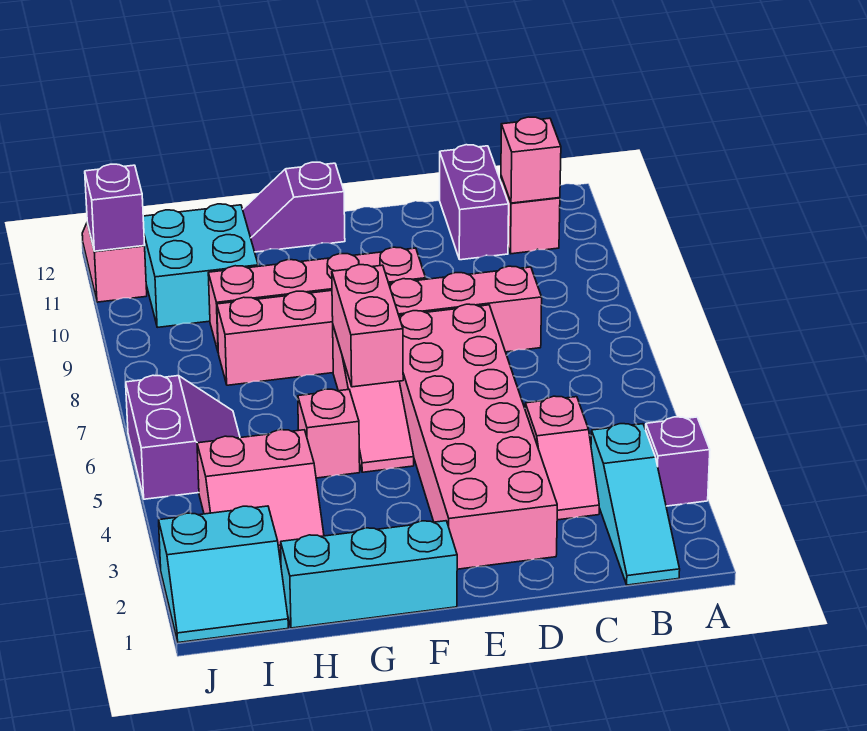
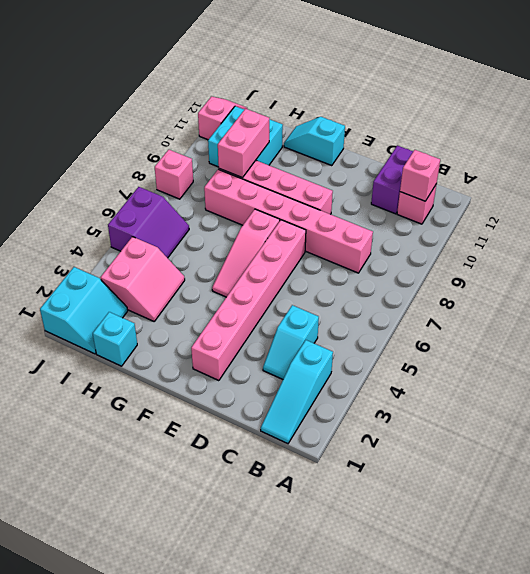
purple brick A3 level 1 -> none
pink slope C3:C4 level 1 top 4 -> cyan slope C3:C4 level 1 top 4
pink brick D2:E7 level 1 -> pink brick E2:E7 level 1
cyan brick F1:H1 level 1 -> cyan brick H1 level 1
pink brick F6:F7 level 2 -> pink brick H9:H10 level 2
purple slope F12:G12 level 1 top F -> cyan slope F12:G12 level 1 top F
pink brick G5 level 1 -> pink brick J8 level 1
pink slope H3:I4 level 1 top 4 -> pink slope H3:I4 level 1 top I
cyan slope I1:J2 level 1 top 2 -> cyan slope I1:J2 level 1 top J
purple brick J11 level 2 -> none

